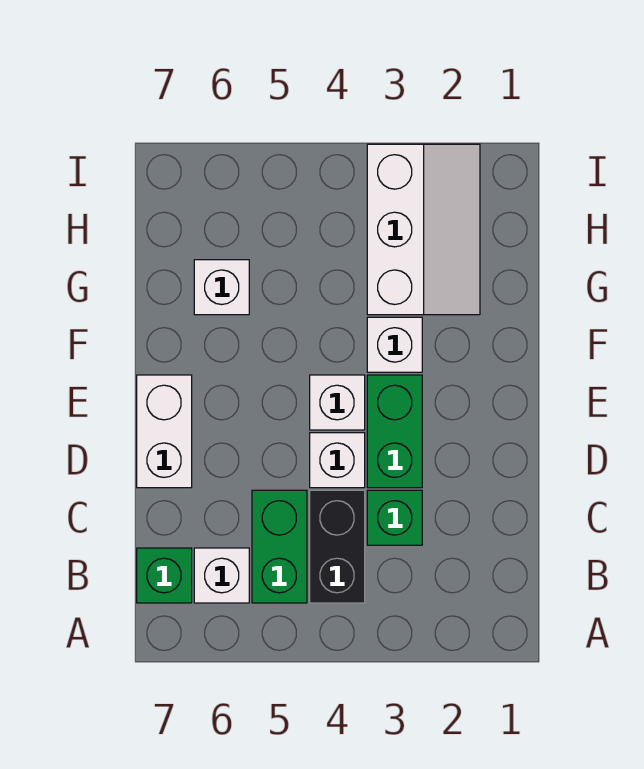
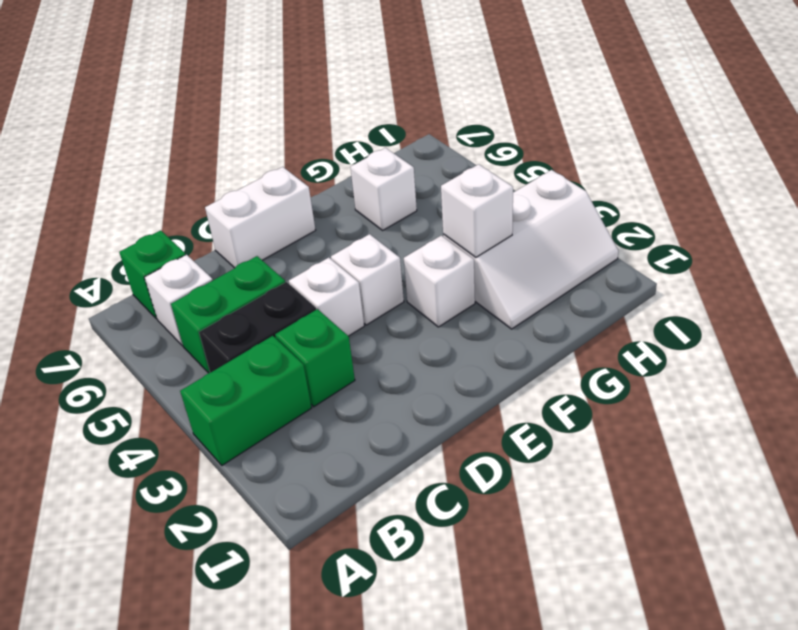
green brick D3:E3 level 1 -> green brick A3:B3 level 1
none -> white brick G3 level 2

